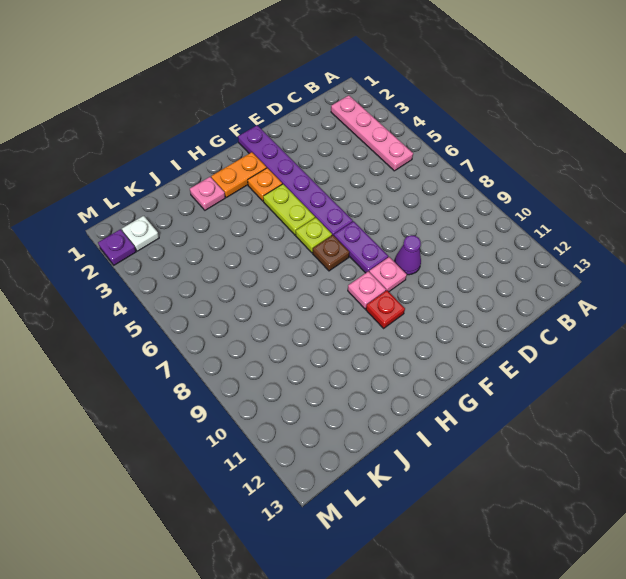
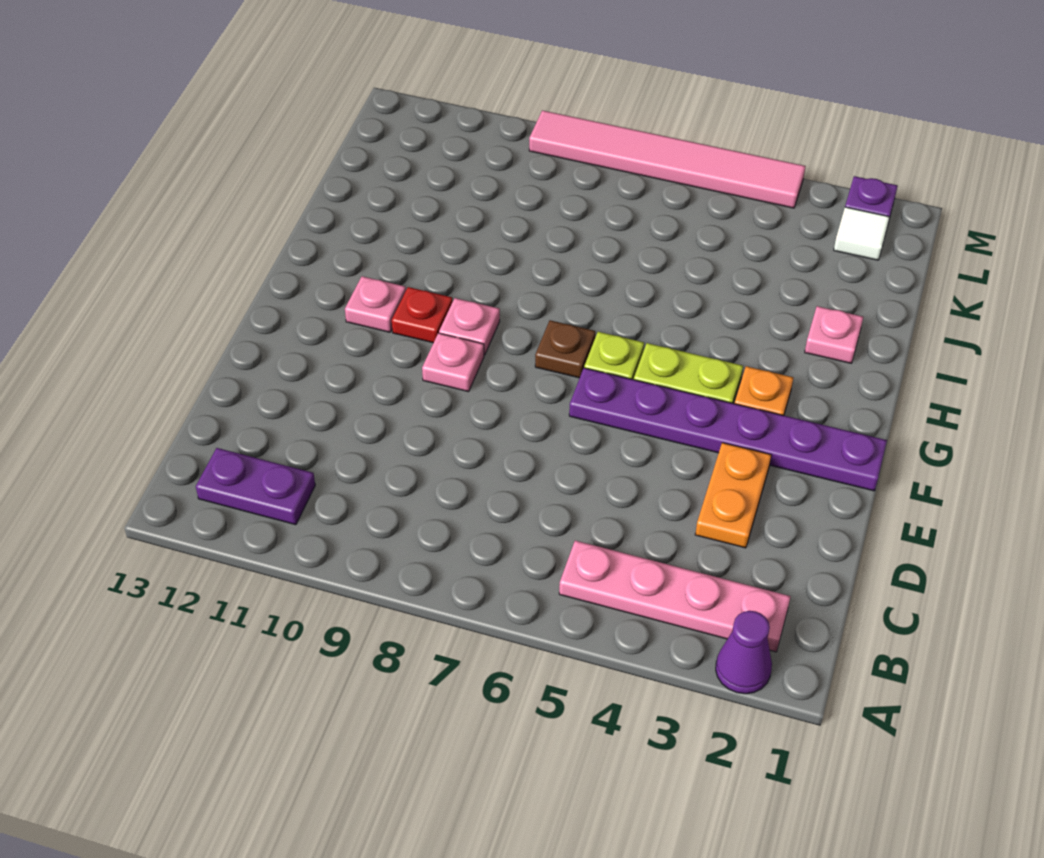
purple cone E9 level 1 -> purple cone A2 level 1
purple plate F7:F8 level 1 -> purple plate B11:B12 level 1
orange plate G2:H2 level 1 -> orange plate D3:E3 level 1
none -> pink plate G11 level 1
white plate L2 level 1 -> white tile L2 level 1
none -> pink tile M4:M9 level 1

